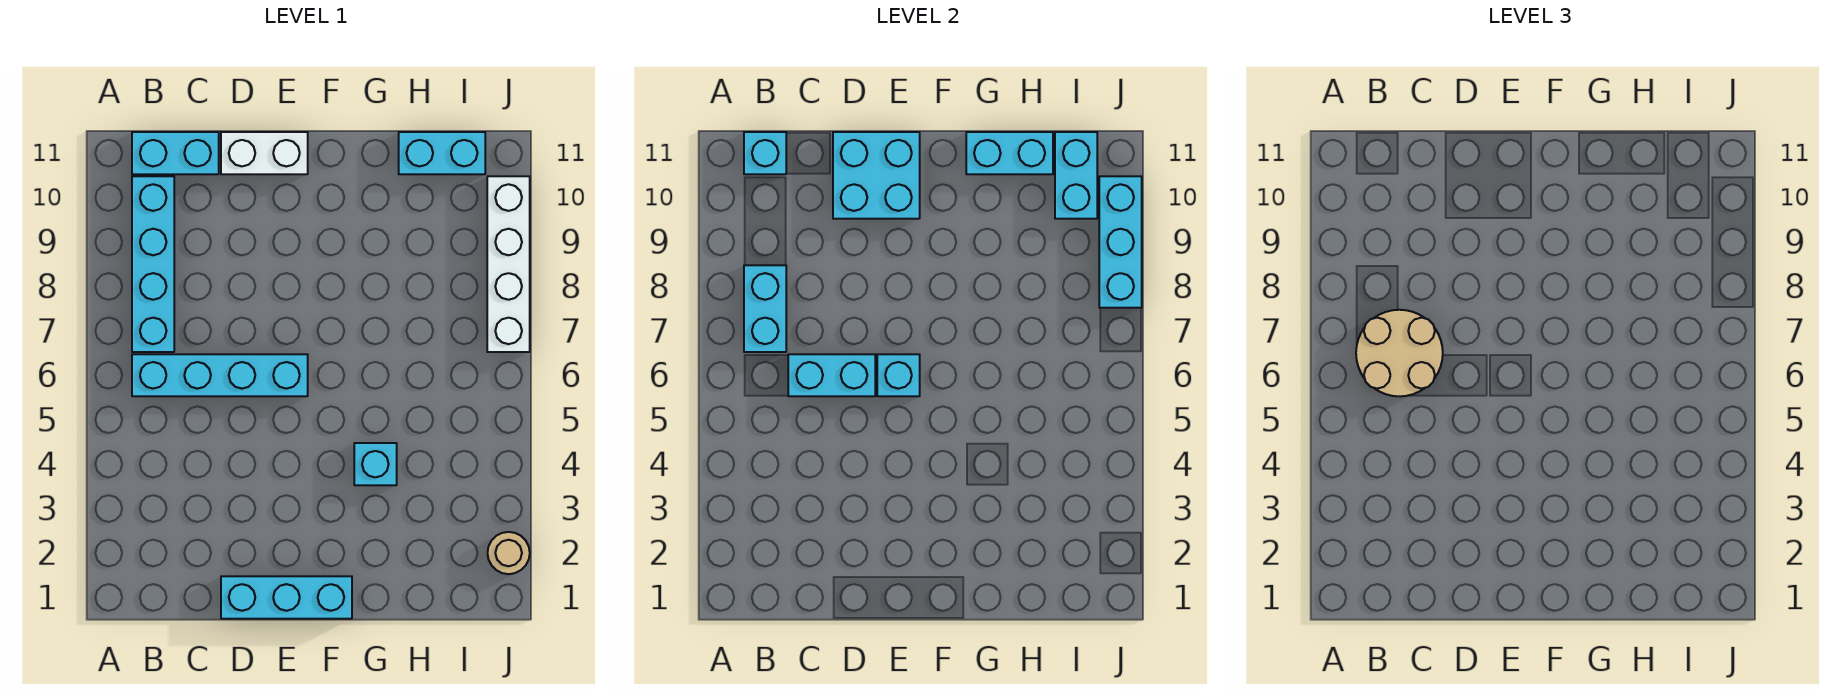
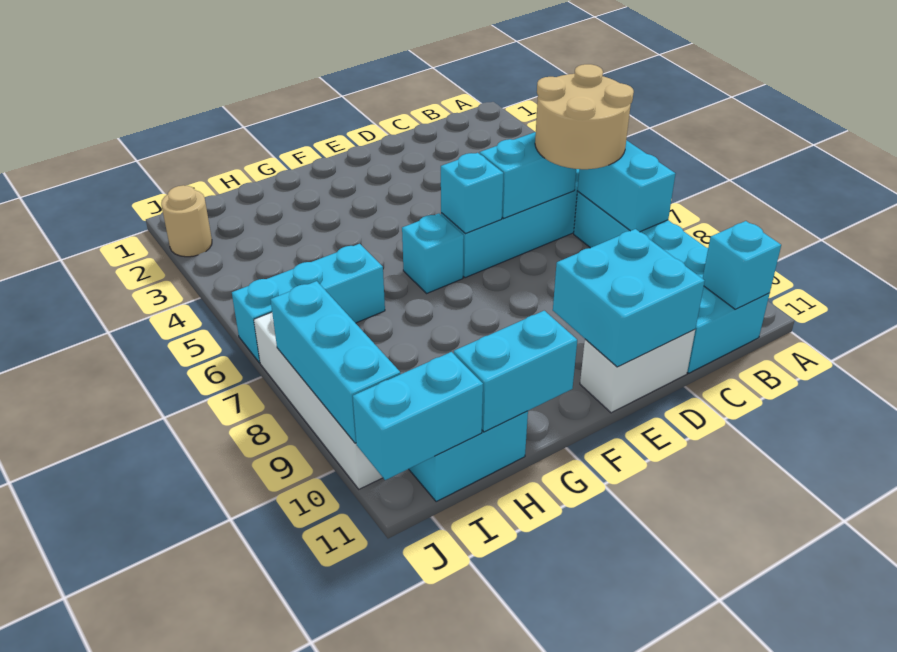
cyan brick D1:F1 level 1 -> cyan brick H6:J6 level 1
cyan brick G4 level 1 -> cyan brick F6 level 1
cyan brick I10:I11 level 2 -> cyan brick I11:J11 level 2

